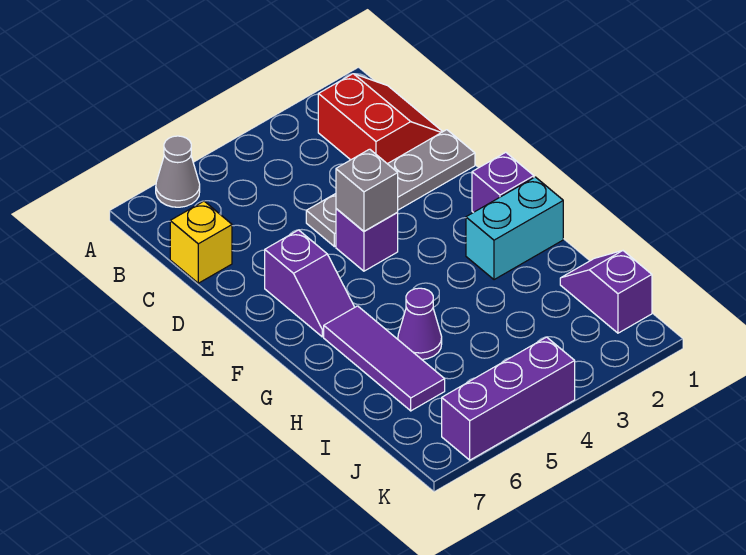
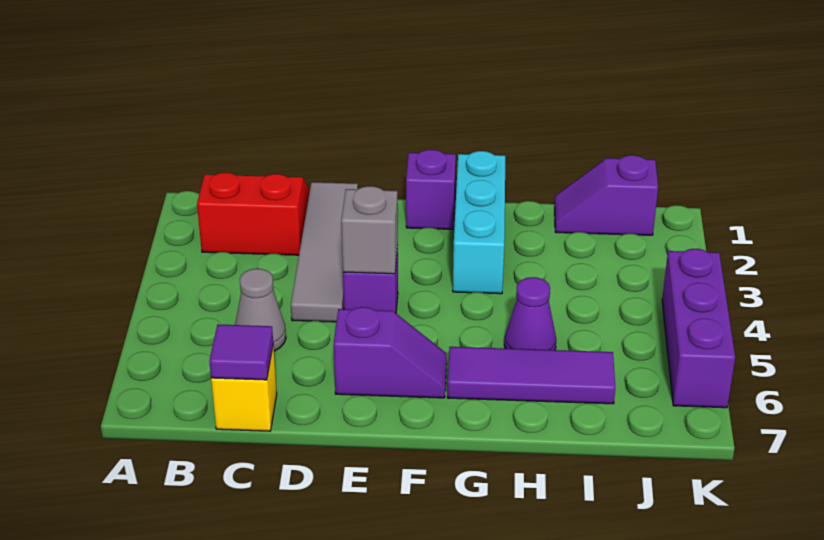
grey cone A6 level 1 -> grey cone C5 level 1
none -> purple tile C7 level 2
grey plate D1:D4 level 1 -> grey tile D1:D4 level 1
cyan brick G1:G2 level 1 -> cyan brick G1:G3 level 1

